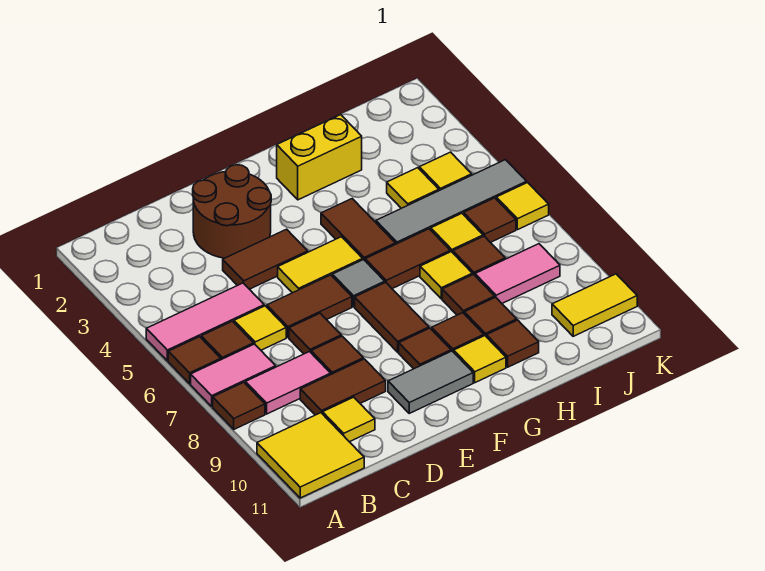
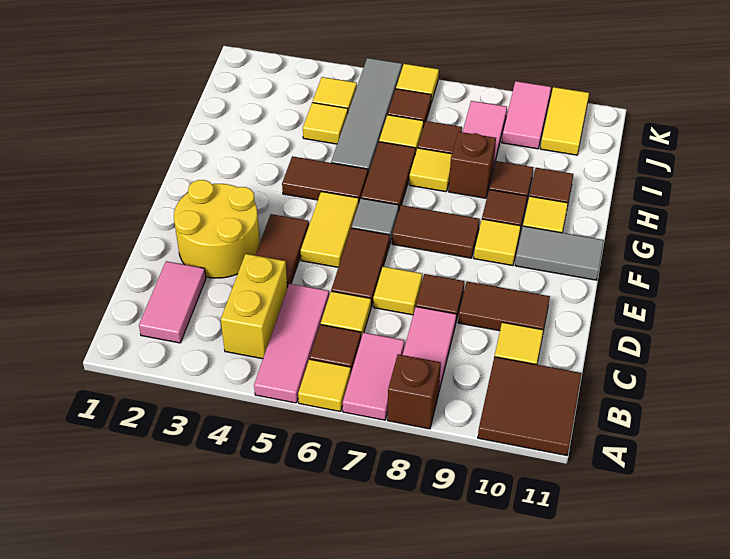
brown tile A6 level 1 -> yellow tile A6 level 1
brown tile A8 level 1 -> brown brick A8 level 1
yellow tile A10:B11 level 1 -> brown tile A10:B11 level 1
none -> pink tile B2:C2 level 1
brown tile C9:D9 level 1 -> brown tile D9:D10 level 1
brown round brick D2:E3 level 1 -> yellow round brick D2:E3 level 1
brown tile D7 level 1 -> yellow tile D7 level 1
grey tile E10:F10 level 1 -> grey tile F10:F11 level 1
brown tile F9 level 1 -> yellow tile F9 level 1
yellow brick G2:H2 level 1 -> yellow brick B4:C4 level 1
brown tile H8 level 1 -> brown brick H8 level 1
none -> pink tile J9:K9 level 1

